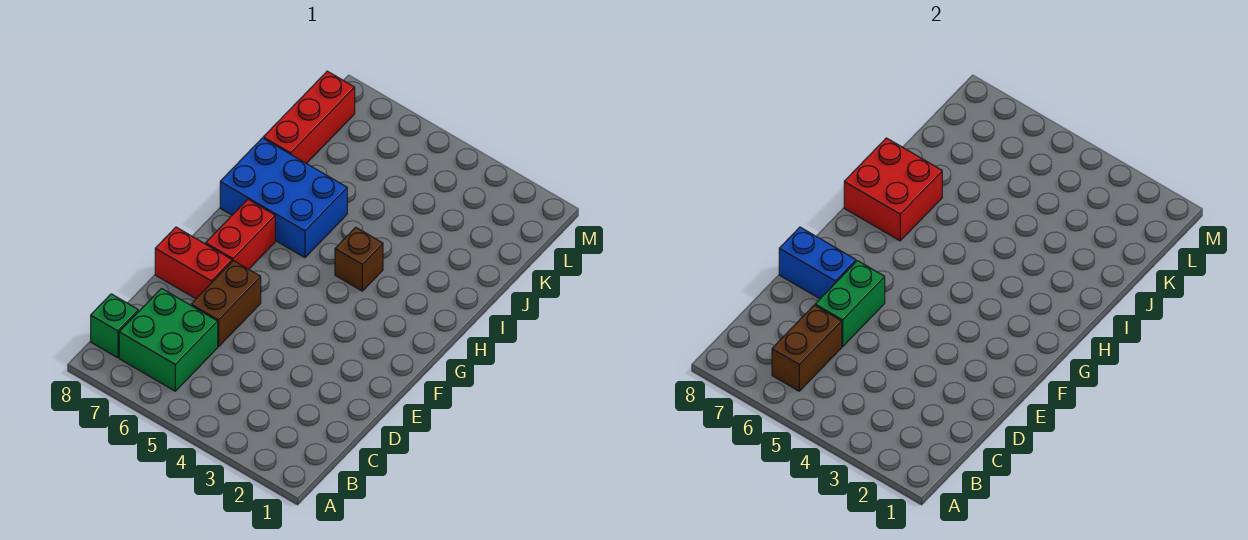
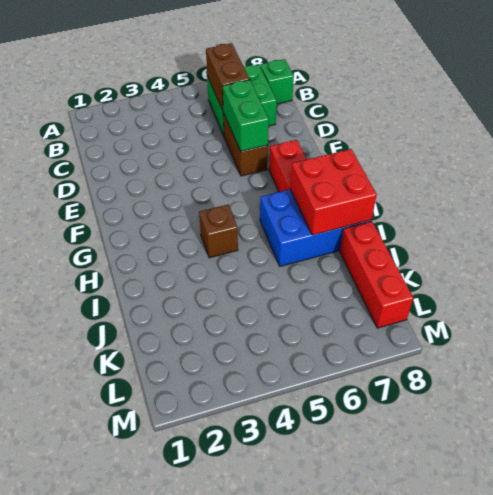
red brick E7:E8 level 1 -> none
blue brick E7:E8 level 2 -> none

